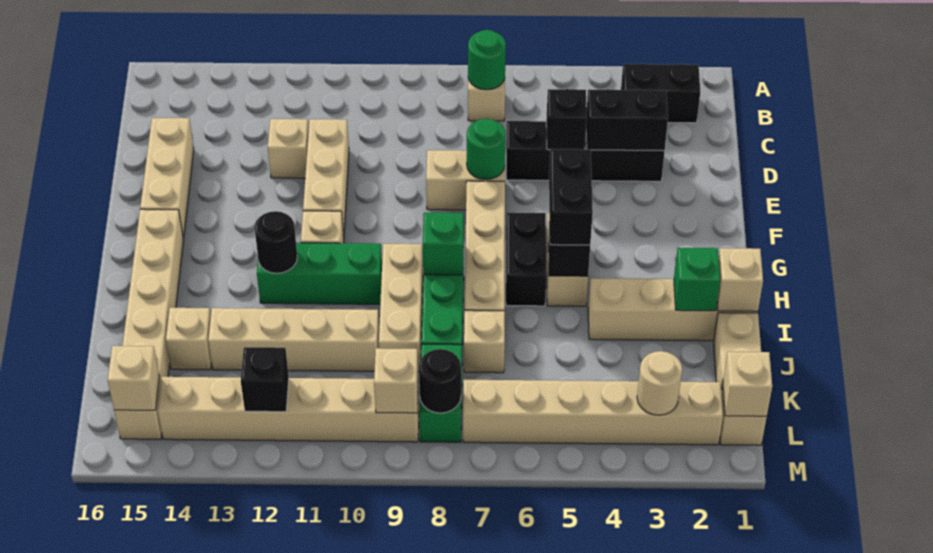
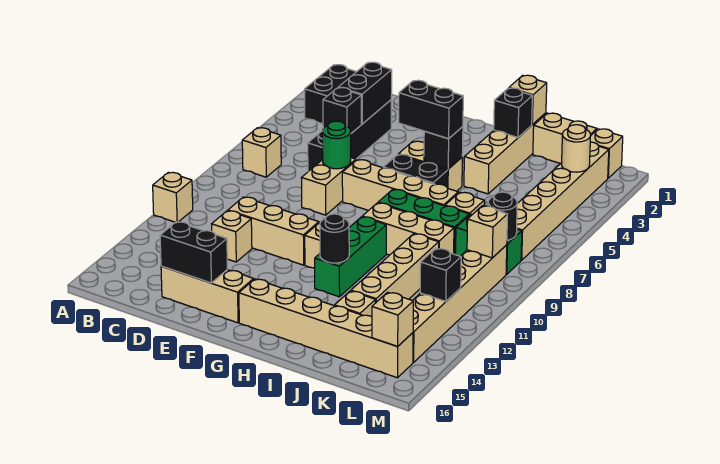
green round brick B7 level 2 -> none
none -> black brick D15:E15 level 2
green brick H8 level 2 -> none
green brick I2 level 2 -> black brick I2 level 2
tan brick L1 level 2 -> tan brick A11 level 1

